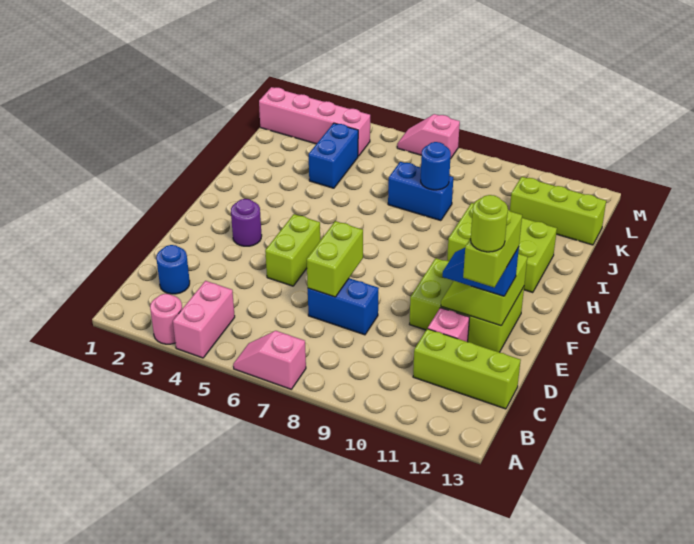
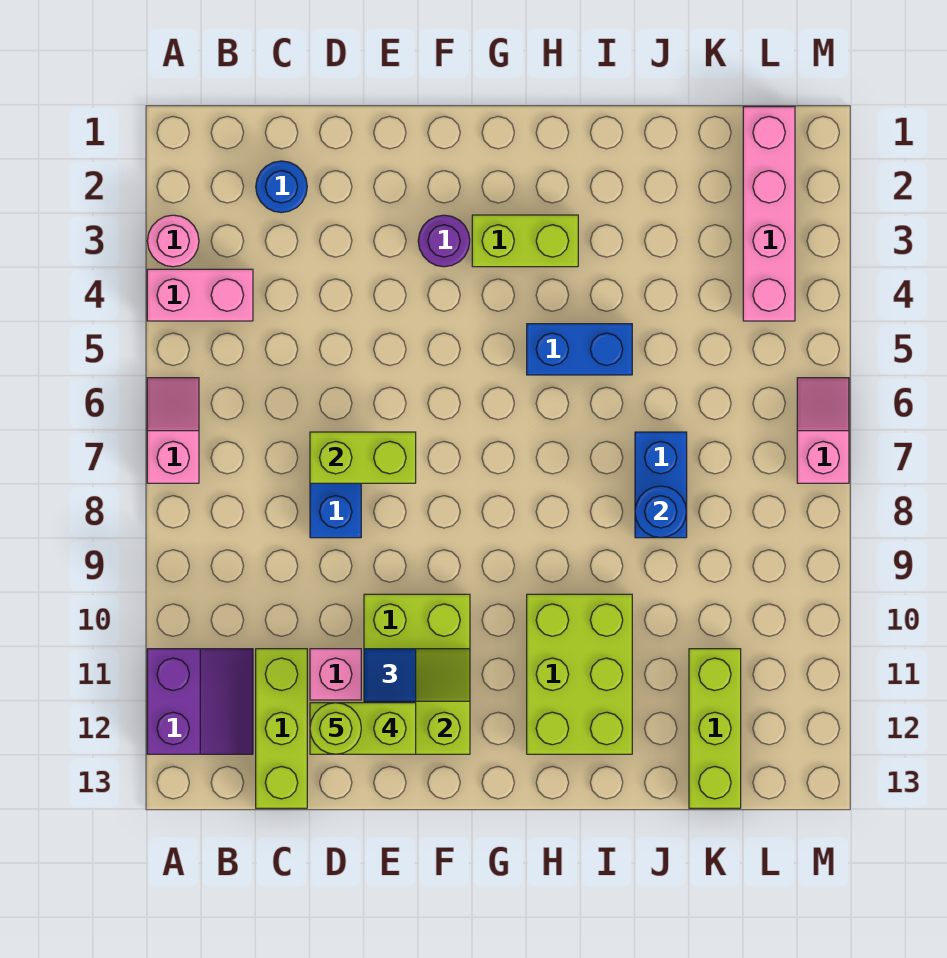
none -> purple slope A11:B12 level 1 top A
lime brick E5:F5 level 1 -> lime brick G3:H3 level 1
blue brick J4:K4 level 1 -> blue brick H5:I5 level 1

